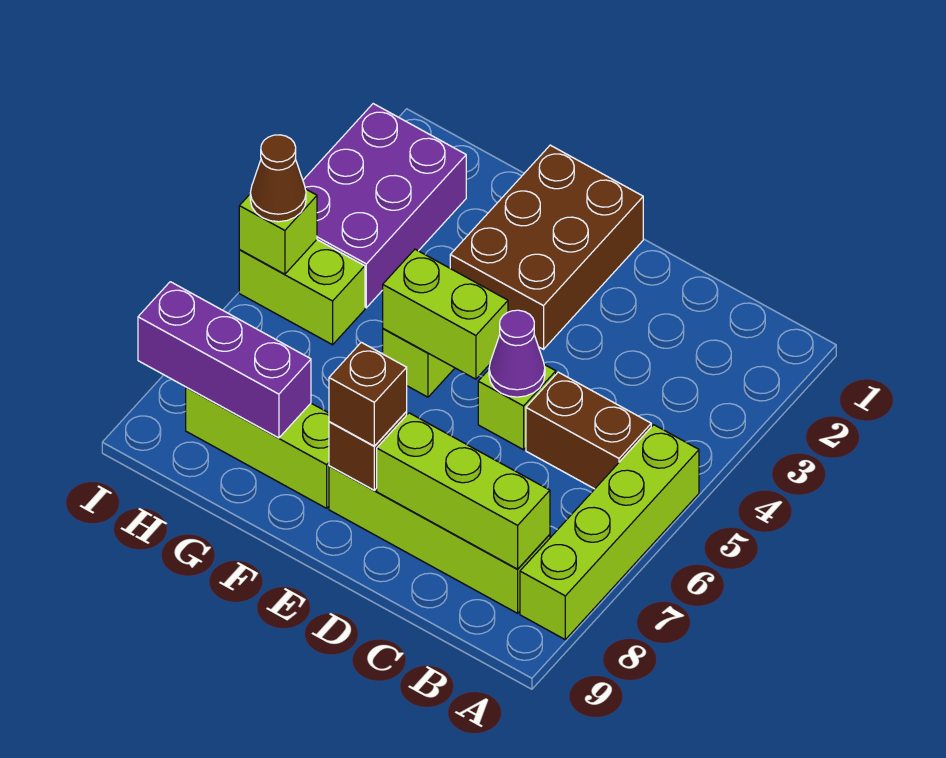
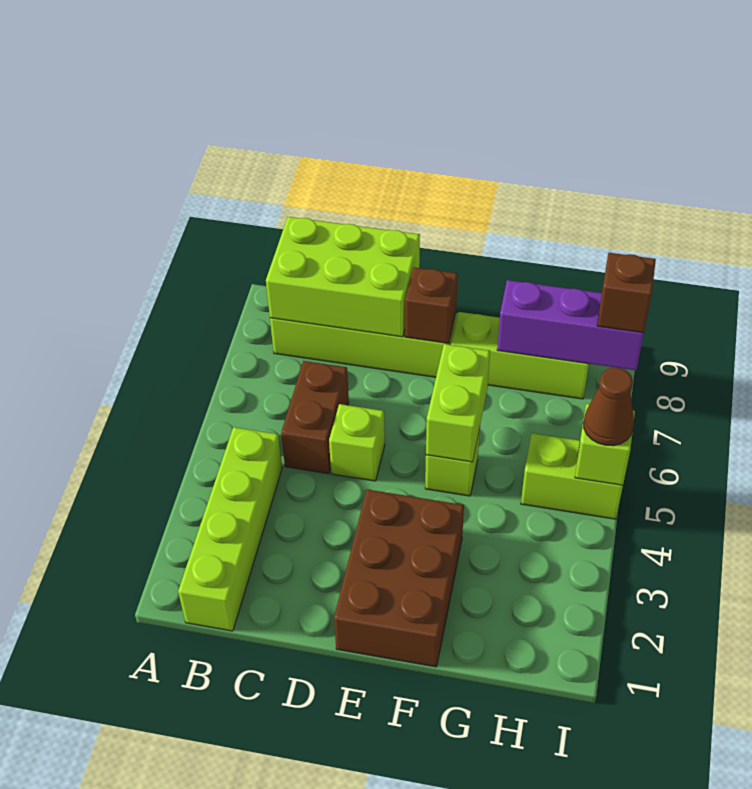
lime brick A5:A8 level 1 -> lime brick B1:B4 level 1
brown brick B5:C5 level 1 -> brown brick C5:C6 level 1
lime brick B8:D8 level 2 -> lime brick B8:D9 level 2
purple cone D5 level 2 -> none
lime brick E5:F5 level 2 -> lime brick F5:F6 level 2
brown brick E8 level 3 -> brown brick I8 level 3
purple brick H2:I4 level 1 -> none

